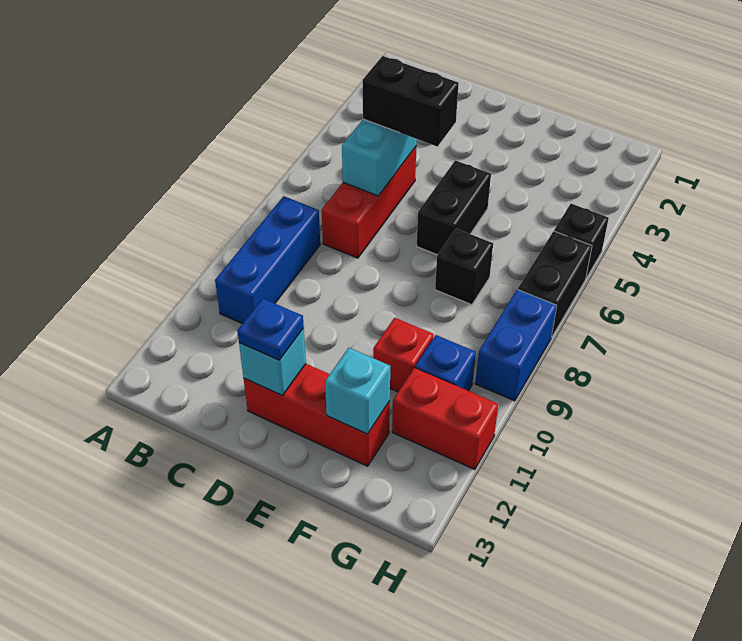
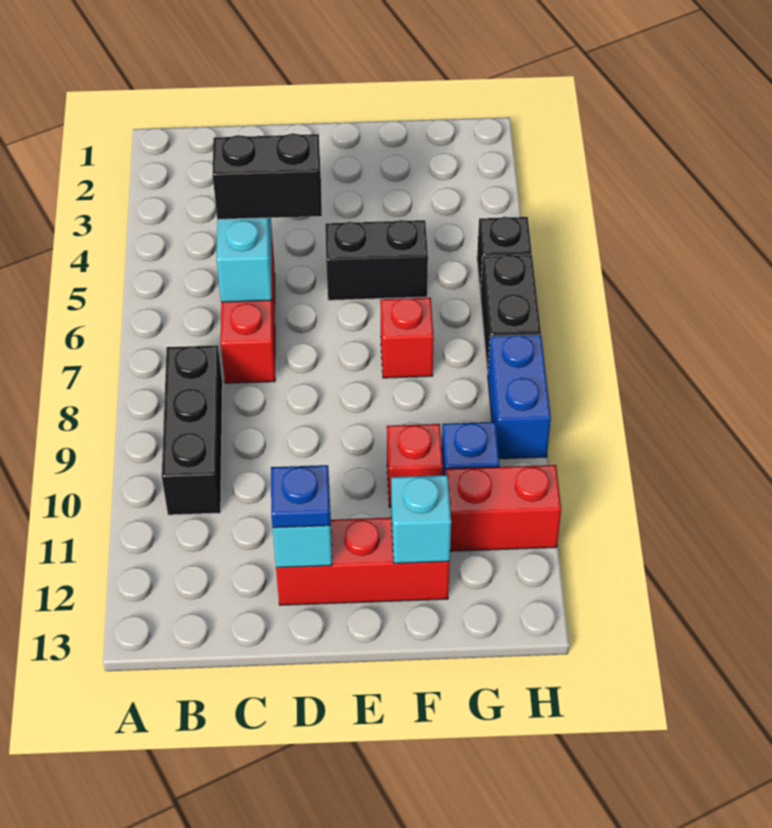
blue brick B8:B10 level 1 -> black brick B8:B10 level 1
black brick E5:E6 level 1 -> black brick E5:F5 level 1
black brick F7 level 1 -> red brick F7 level 1

